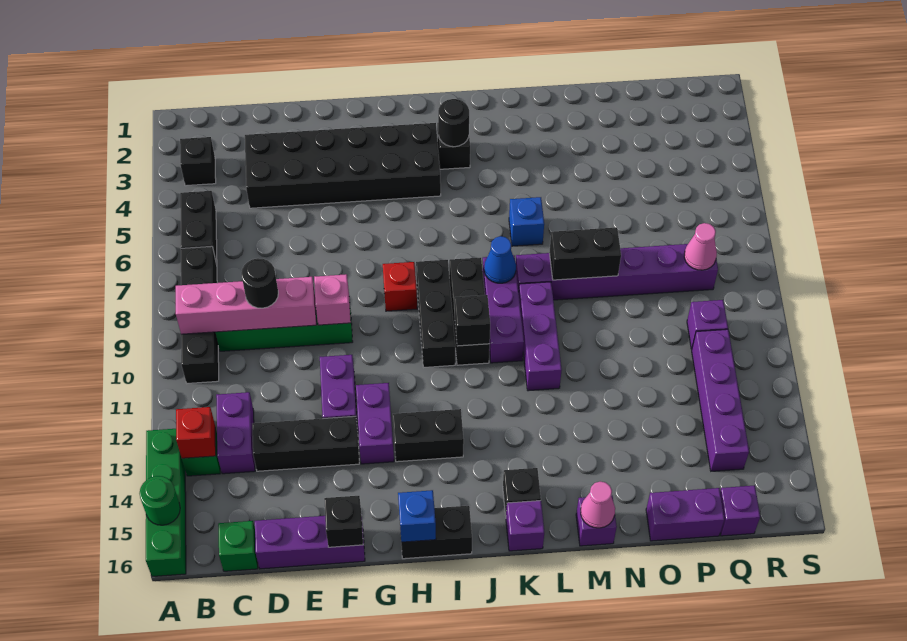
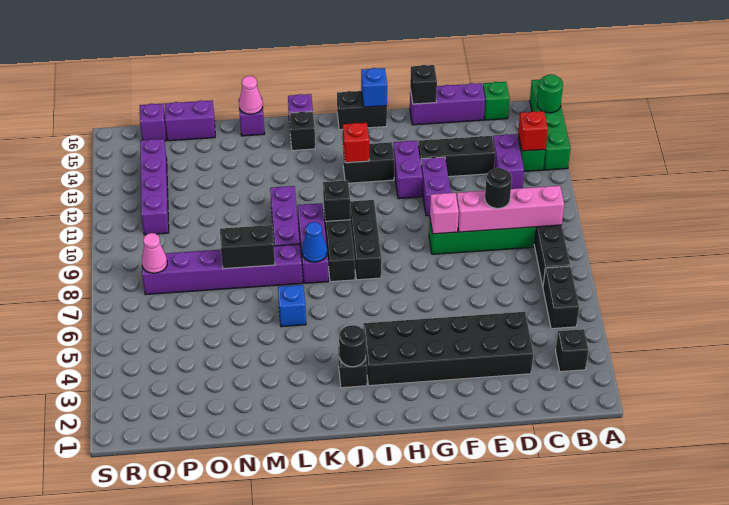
red brick H8 level 1 -> red brick I13 level 2
purple brick Q10 level 1 -> none

